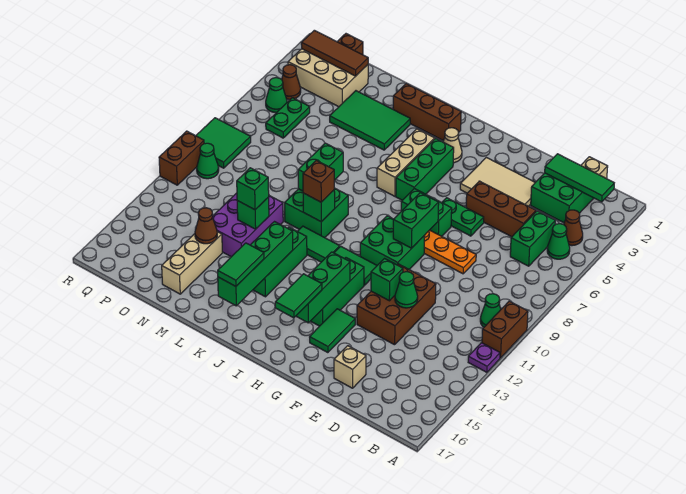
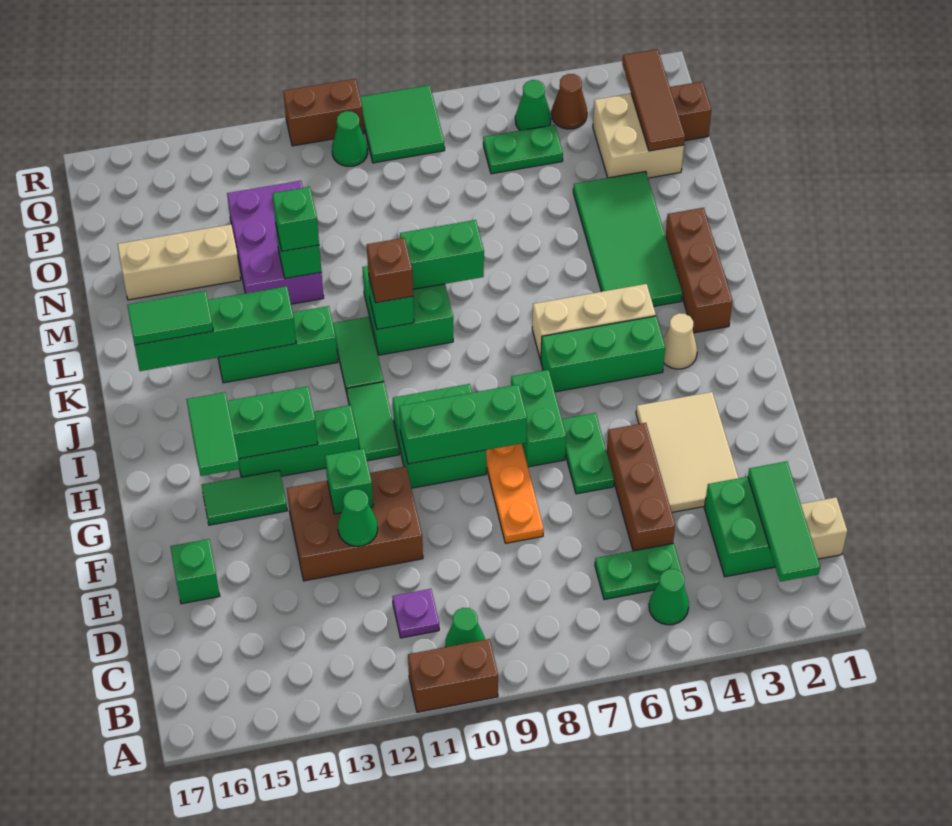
purple plate A12 level 1 -> purple plate C11 level 1
brown cone B4 level 1 -> none
green brick C5:C6 level 1 -> green plate C5:C6 level 1
tan brick E16 level 1 -> green brick E16 level 1
green brick G8:G9 level 2 -> green brick G8:G10 level 2
green tile H15:H16 level 3 -> green tile G15:H15 level 3
green tile L3:N4 level 1 -> green tile K3:N4 level 1
purple brick M11:N13 level 1 -> purple brick M12:O13 level 1
brown cone N14 level 2 -> none
tan brick O2:Q3 level 1 -> tan brick O2:P3 level 1

